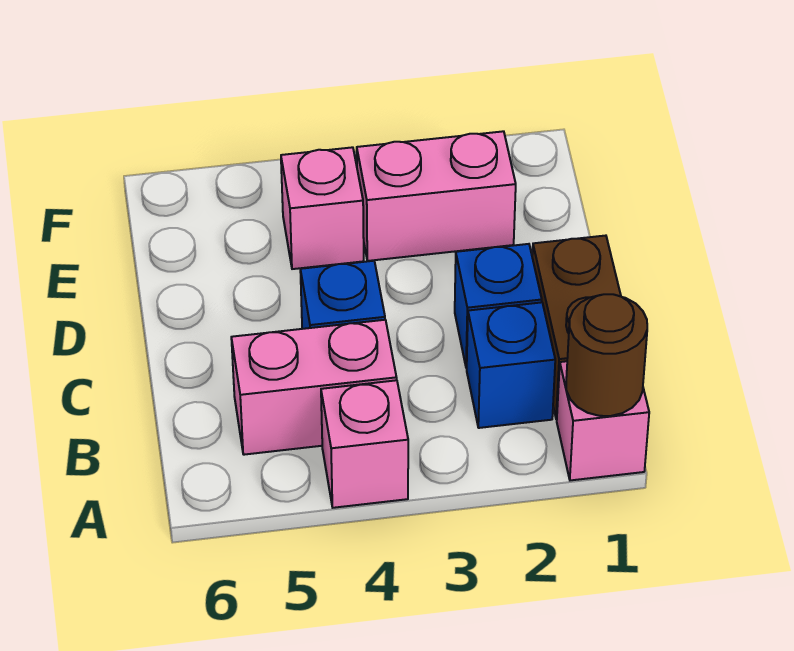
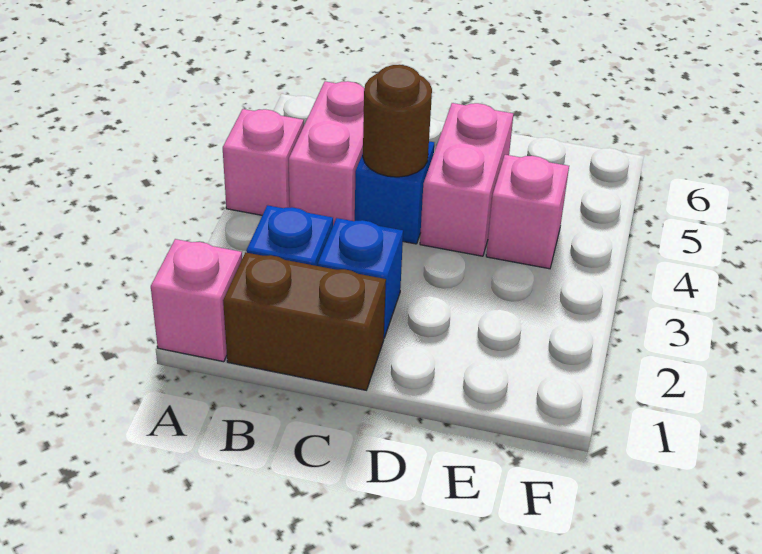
brown round brick A1 level 2 -> brown round brick C4 level 2
pink brick E2:E3 level 1 -> pink brick D4:D5 level 1

